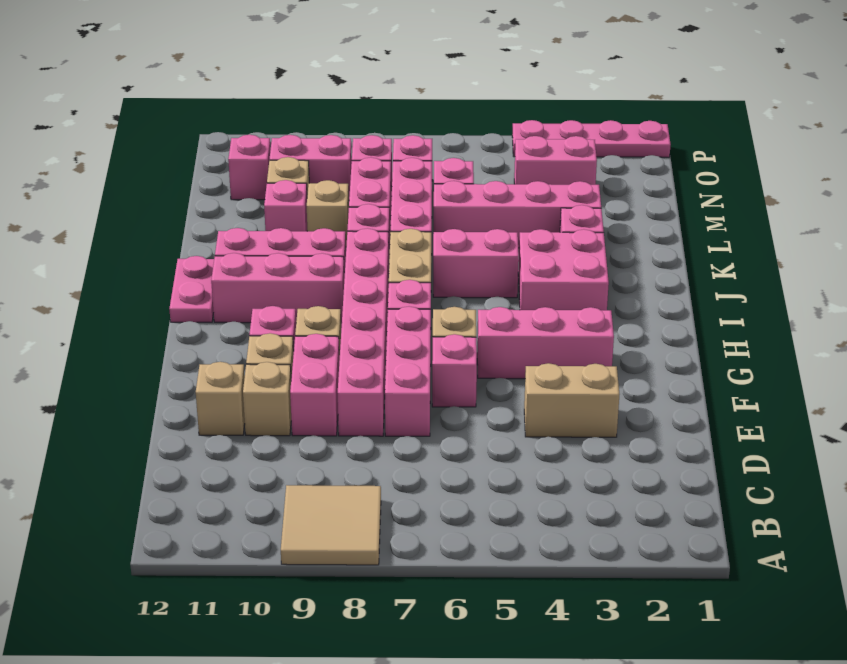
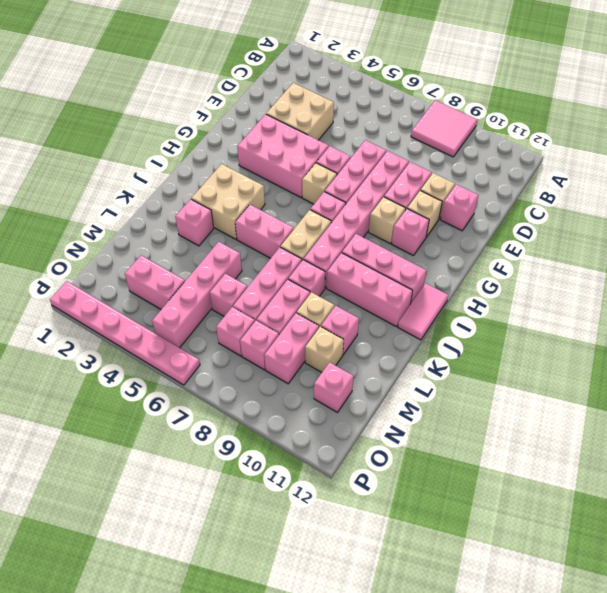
tan tile A8:B9 level 1 -> pink tile A8:B9 level 1
tan brick E3:E4 level 1 -> tan brick D3:E4 level 1
tan brick E11 level 1 -> pink brick E11 level 1
pink brick G3:G5 level 1 -> pink brick F3:G5 level 1
pink brick I3:J4 level 1 -> tan brick I3:J4 level 1
pink plate I12:J12 level 1 -> pink tile I12:J12 level 1
pink brick L3:L6 level 1 -> pink brick L5:O5 level 1
pink brick N9:N10 level 1 -> pink brick M9:N9 level 1
pink plate P1:P4 level 1 -> pink plate P1:P6 level 1

